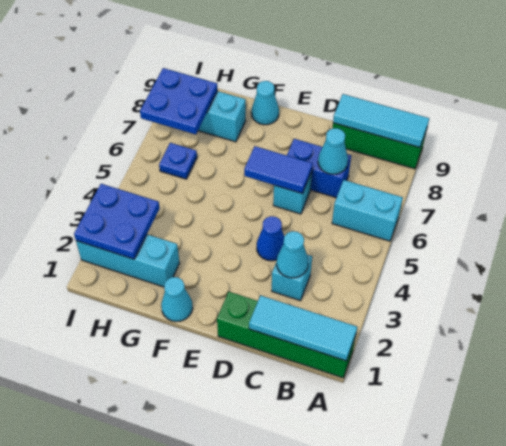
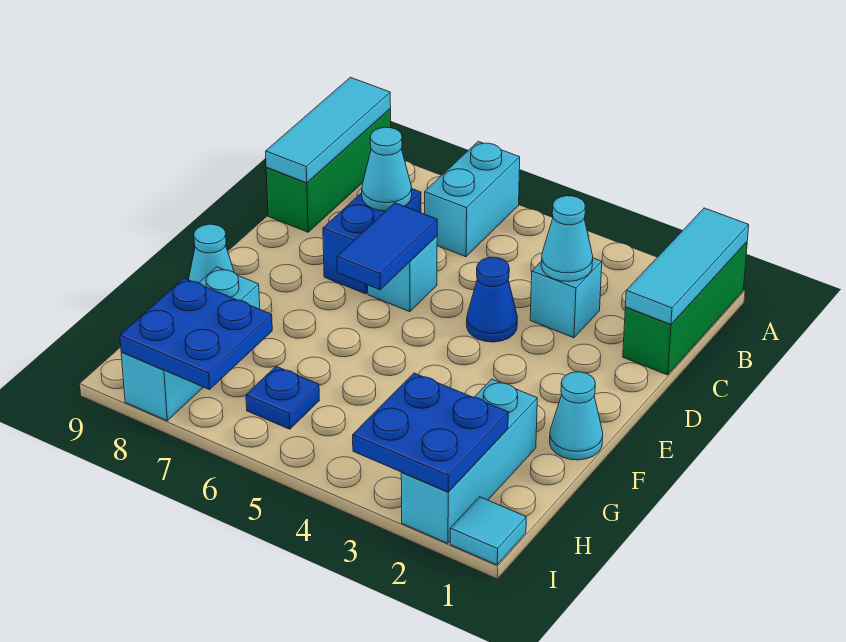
green brick A1:D1 level 1 -> green brick A1:C1 level 1
none -> cyan tile I1 level 1

